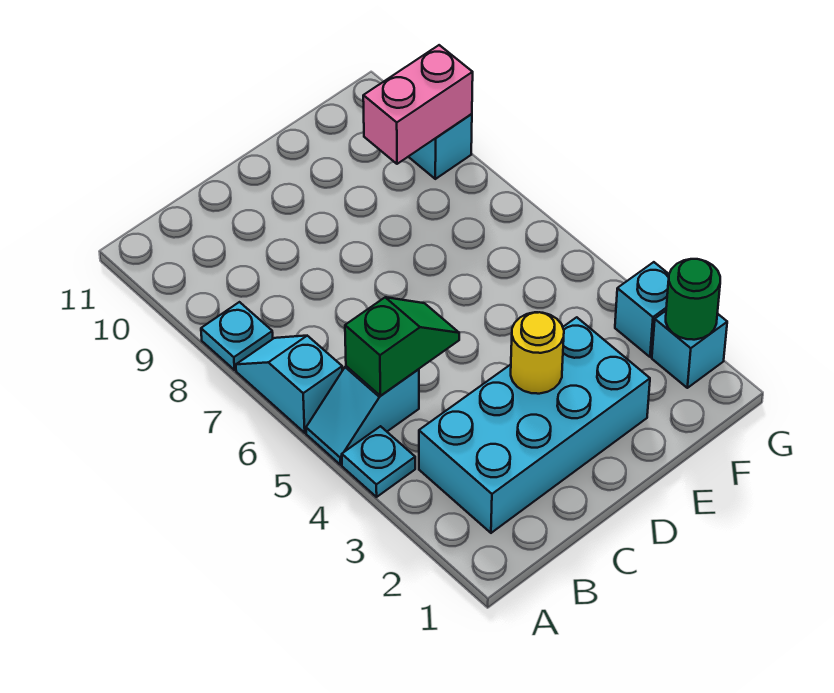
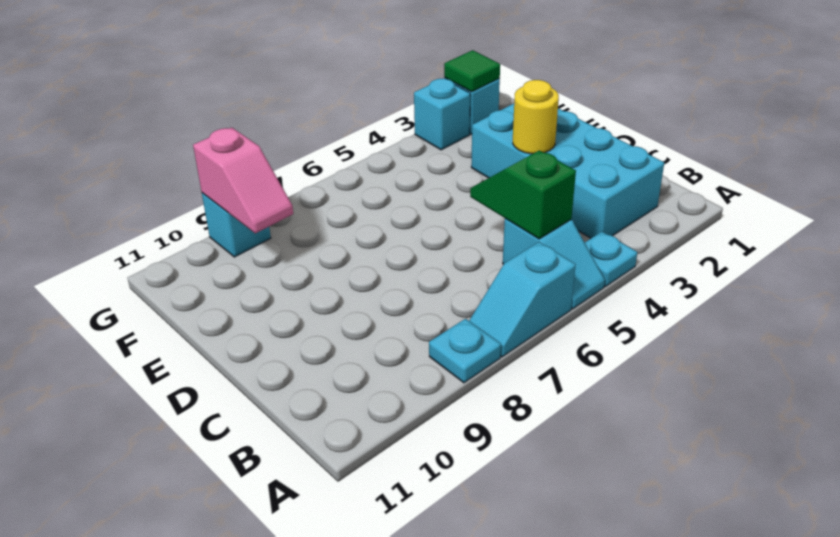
pink brick F9:G9 level 2 -> pink slope F9:G9 level 2 top G
green round brick G2 level 2 -> green tile G2 level 2

